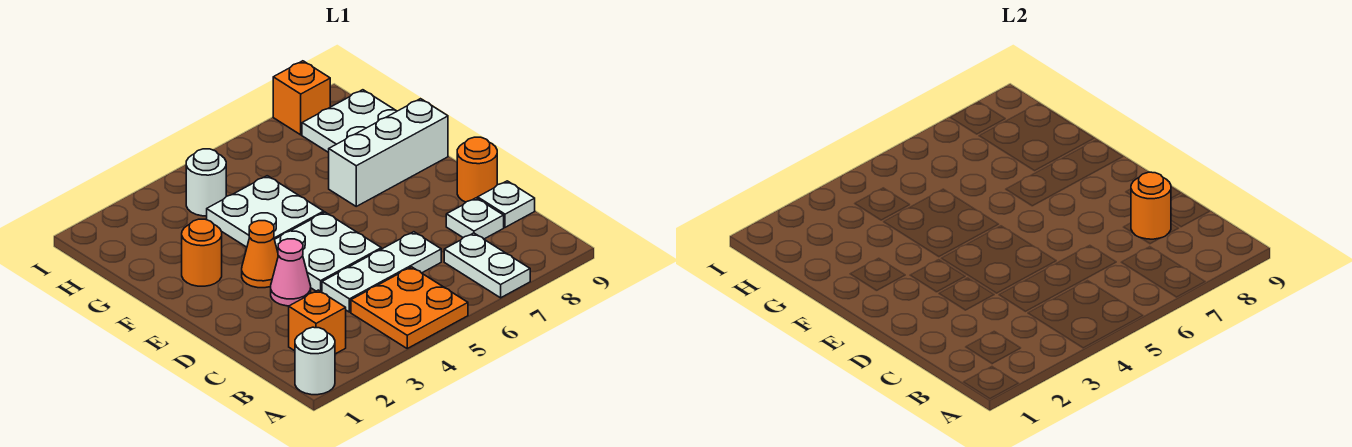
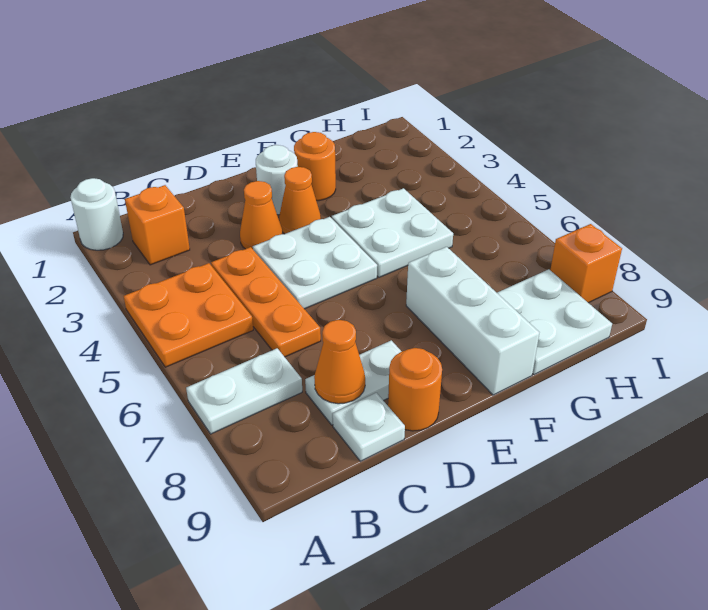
white plate C4:C6 level 1 -> orange plate C4:C6 level 1
white plate C8 level 1 -> white plate C8:D8 level 1
orange round brick C8 level 2 -> orange cone C8 level 2
pink cone D3 level 1 -> orange cone D3 level 1
white round brick H4 level 1 -> white round brick E2 level 1

